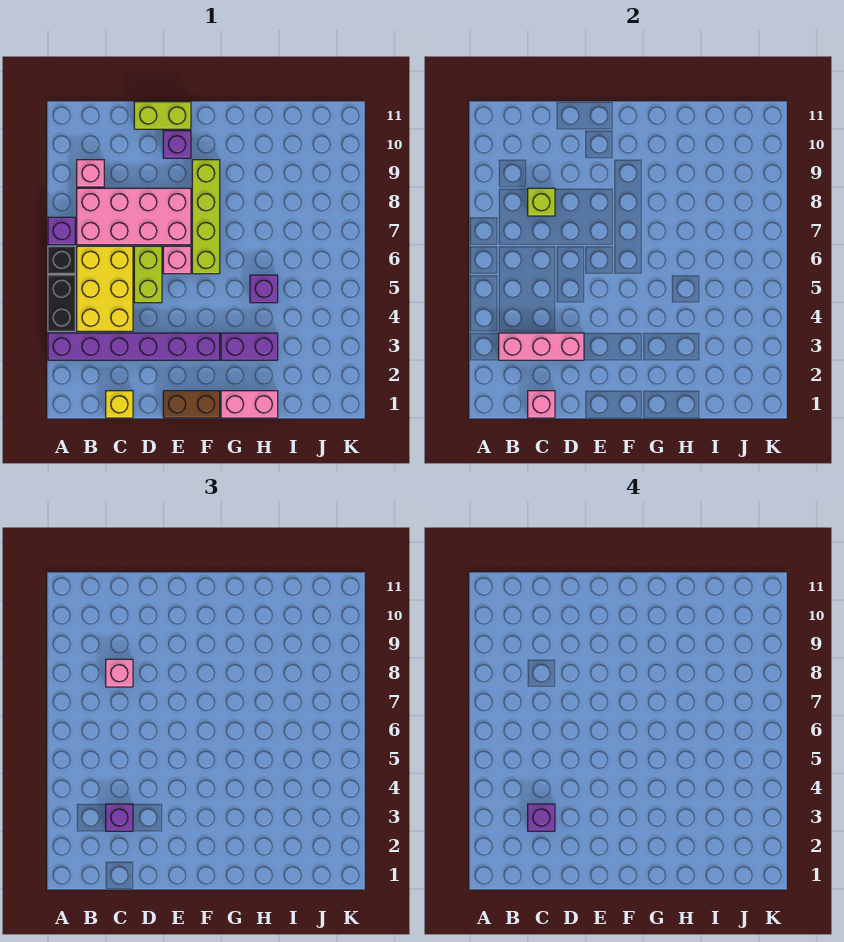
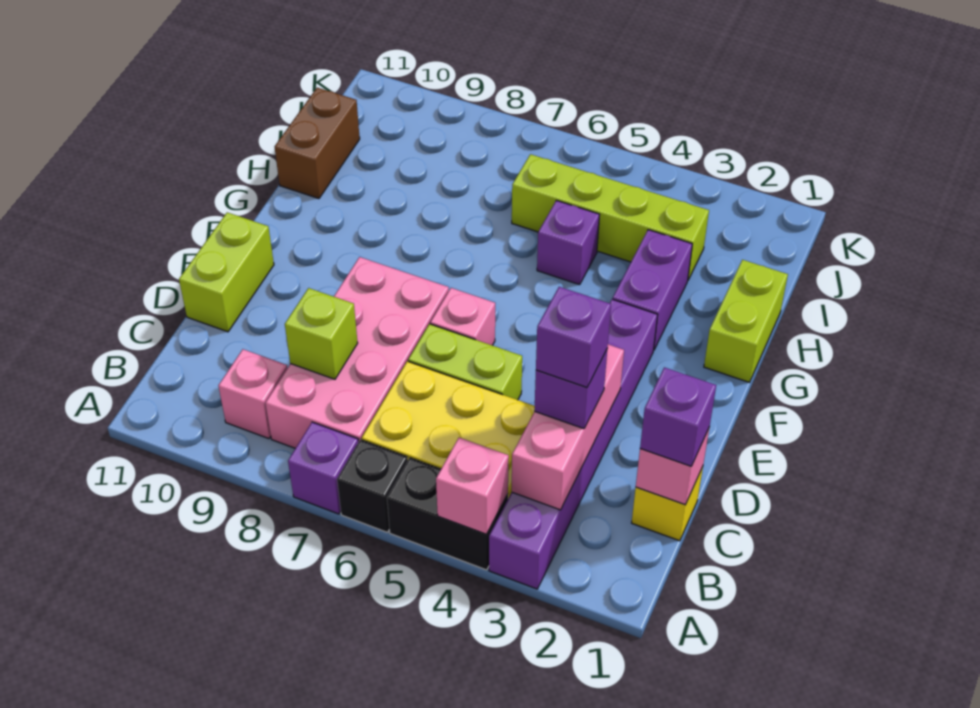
pink brick C8 level 3 -> pink brick A4 level 2
brown brick E1:F1 level 1 -> brown brick H11:I11 level 1
purple brick E10 level 1 -> purple brick C1 level 3
lime brick F6:F9 level 1 -> lime brick I3:I6 level 1
pink brick G1:H1 level 1 -> lime brick G1:H1 level 1

